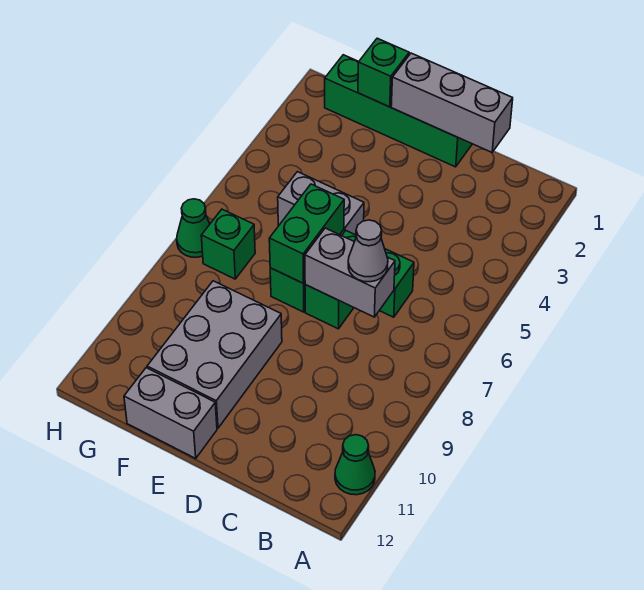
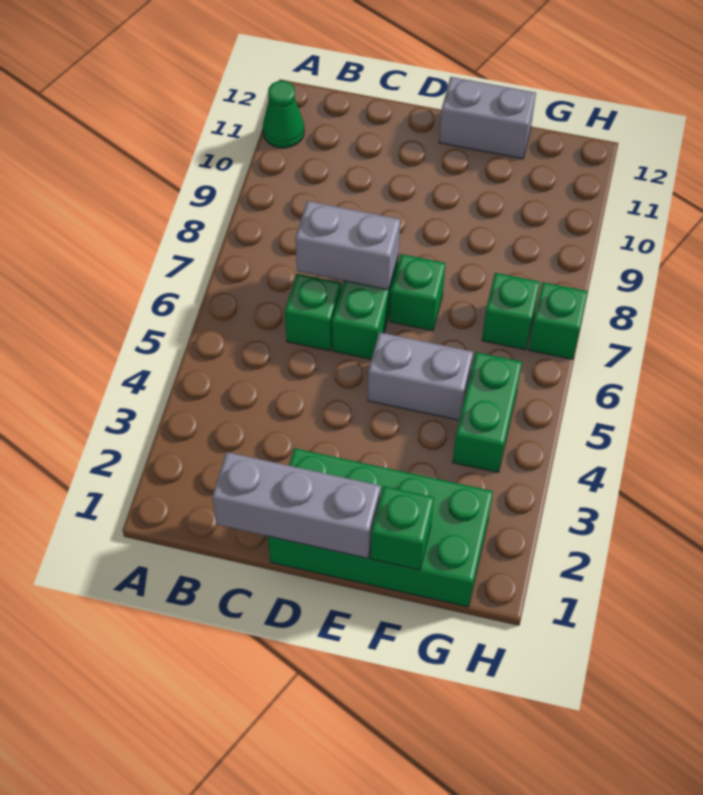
grey cone C7 level 3 -> none
green brick D1:G1 level 1 -> green brick D1:G2 level 1
green brick E6:E7 level 2 -> green brick G4:G5 level 1
grey brick E9:F11 level 1 -> none
green cone H7 level 1 -> green brick H7 level 1

